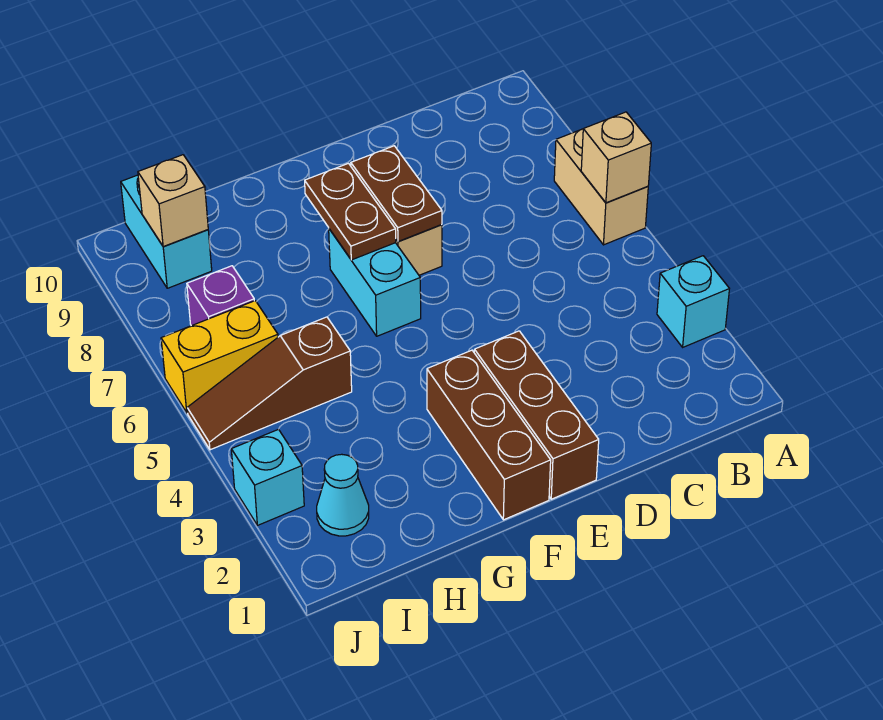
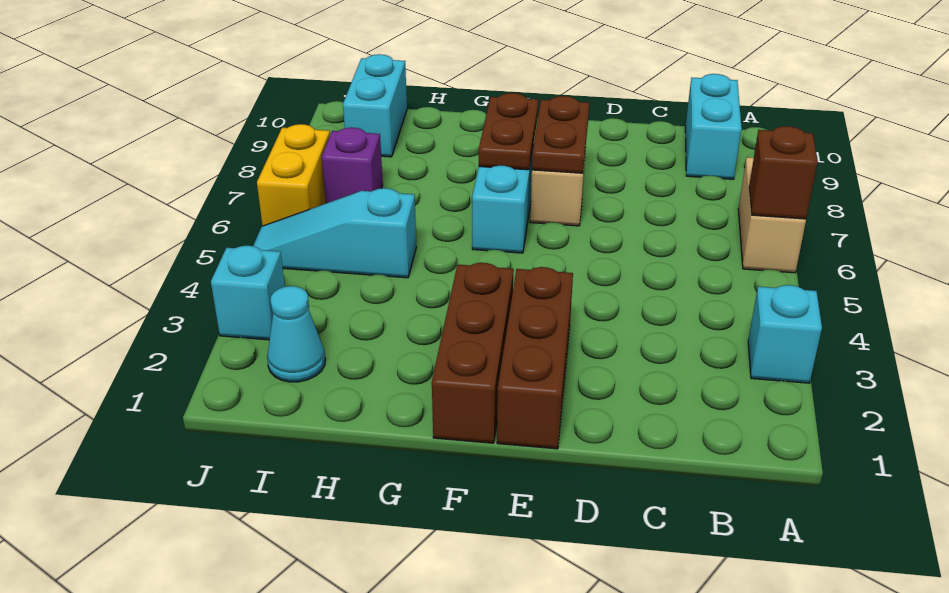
tan brick A6 level 2 -> brown brick A6 level 2
none -> cyan brick B9:B10 level 1
brown slope H5:J5 level 1 top H -> cyan slope H5:J5 level 1 top H
yellow brick I6:J6 level 1 -> yellow brick J6:J7 level 1
tan brick I9 level 2 -> none

